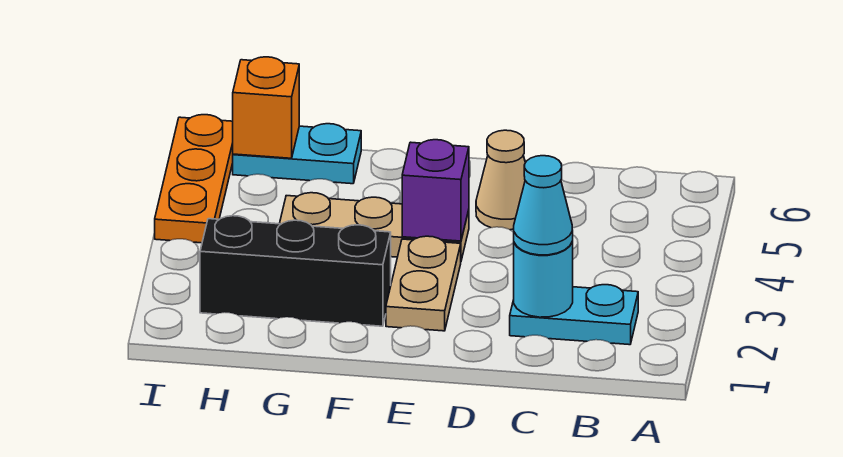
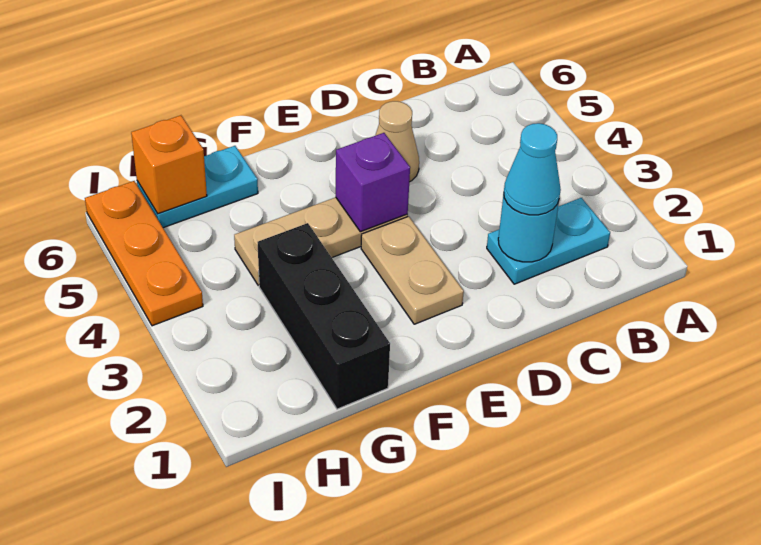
black brick F2:H2 level 1 -> black brick G1:G3 level 1

